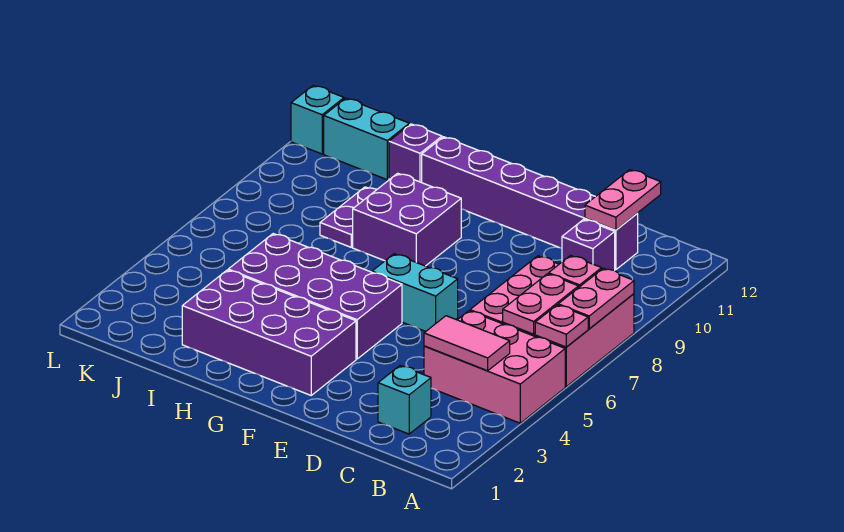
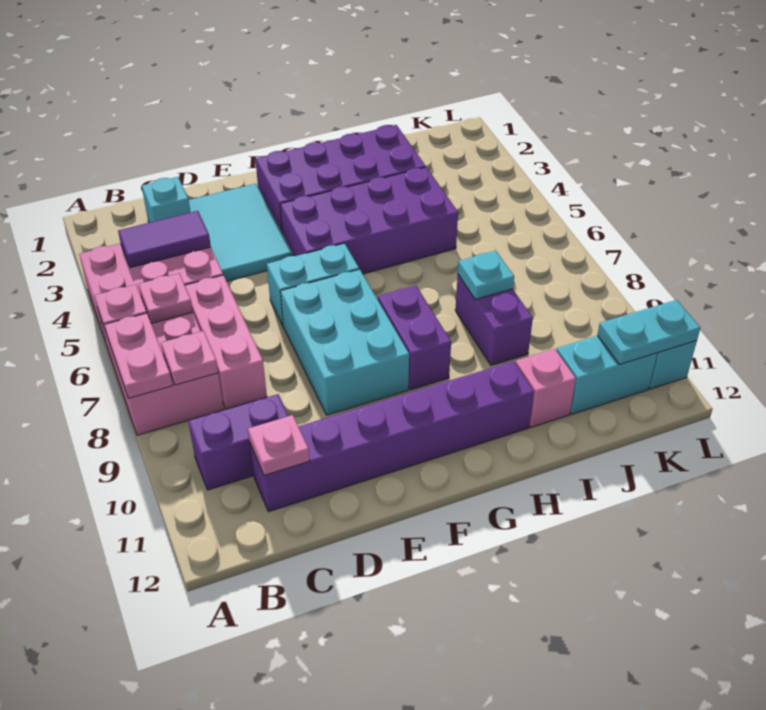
pink tile B4:C4 level 2 -> purple tile B4:C4 level 2
pink plate B6:B7 level 2 -> pink plate B6 level 2
purple brick C10 level 1 -> purple brick B10:C10 level 1
pink plate C11:C12 level 2 -> pink plate C11 level 2
none -> cyan tile D2:E4 level 1
none -> cyan brick E7:F9 level 1
purple brick G8:H9 level 1 -> purple brick G8:G9 level 1
purple plate I8:I9 level 1 -> purple brick I8:I9 level 1
none -> cyan plate I8 level 2
purple brick I11 level 1 -> pink brick I11 level 1
none -> cyan plate K11:L11 level 2

